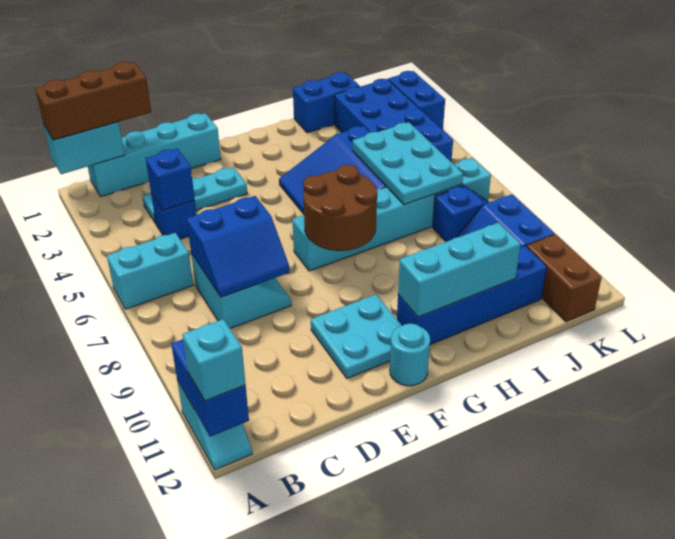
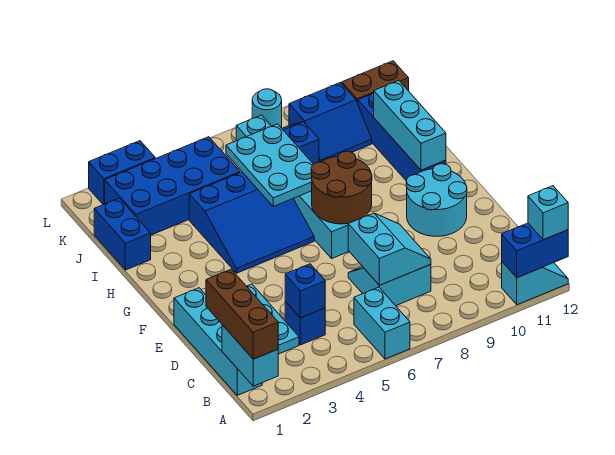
blue slope C7:D8 level 2 top 7 -> cyan slope C7:D8 level 2 top 7
cyan plate E10:F11 level 1 -> cyan round brick E10:F11 level 1
cyan round brick F12 level 1 -> cyan round brick L8 level 1
cyan plate I5:J7 level 2 -> cyan plate H6:J7 level 2

